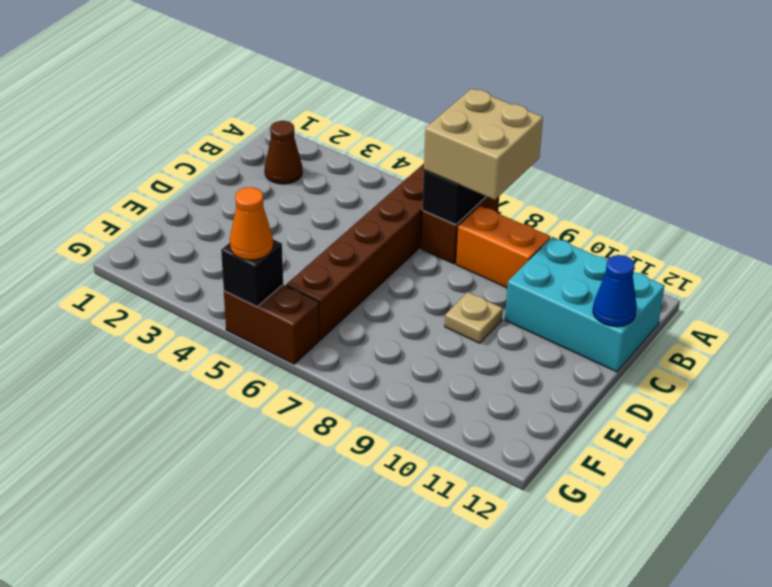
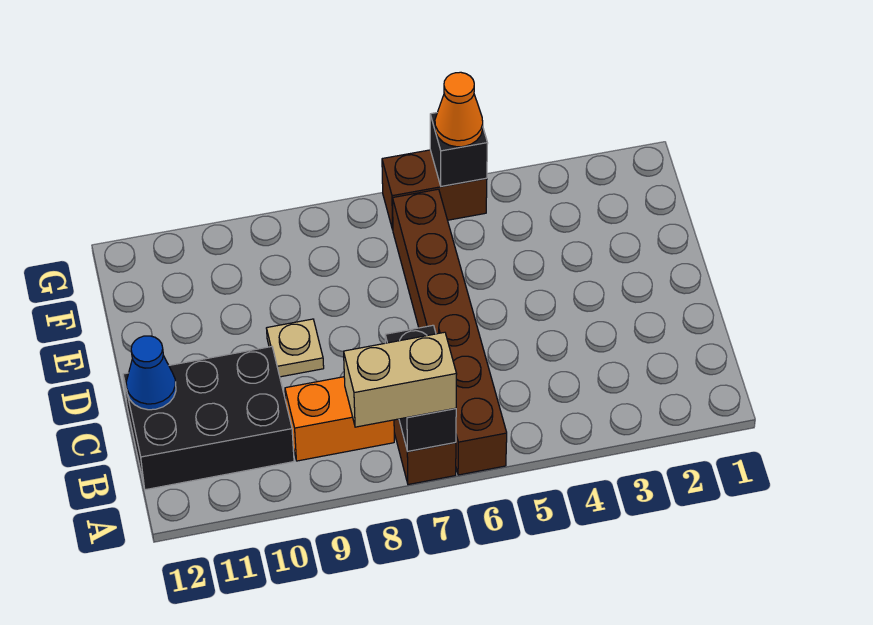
tan brick A7:B8 level 3 -> tan brick A7:A8 level 3
brown cone B2 level 1 -> none
cyan brick B10:C12 level 1 -> black brick B10:C12 level 1

